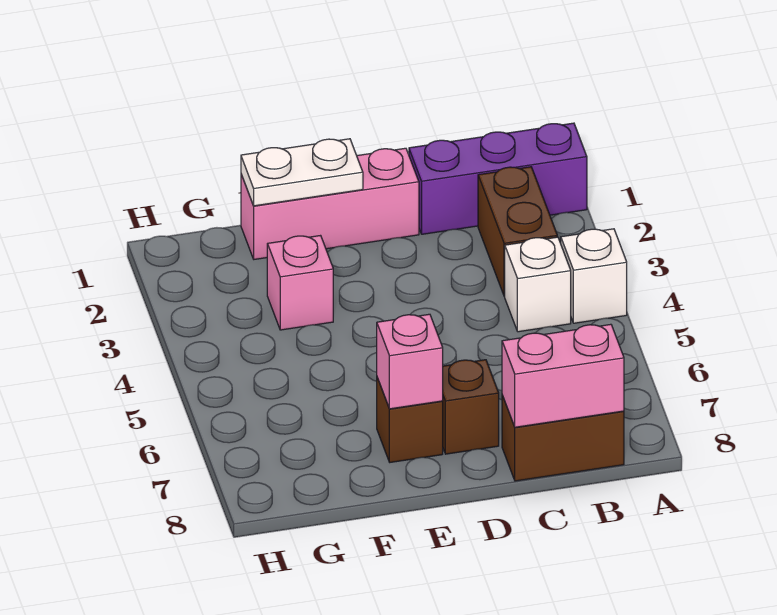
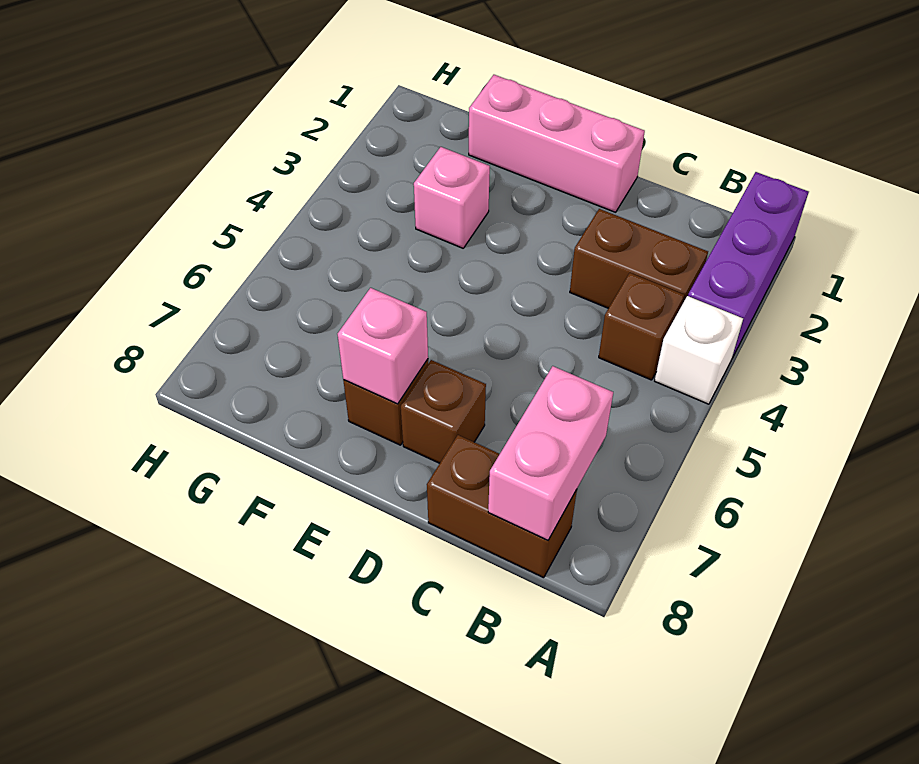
purple brick A1:C1 level 1 -> purple brick A1:A3 level 1
brown brick B2:B3 level 1 -> brown brick B3:C3 level 1
white brick B4 level 1 -> brown brick B4 level 1
pink brick B8:C8 level 2 -> pink brick B7:B8 level 2
white plate E1:F1 level 2 -> none

